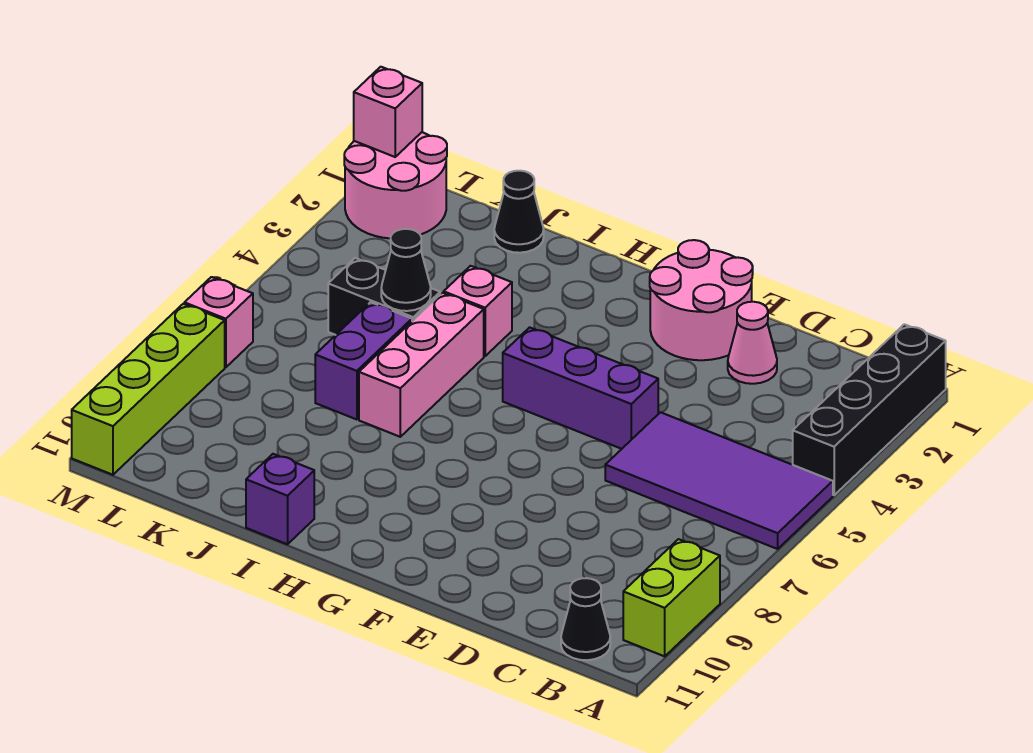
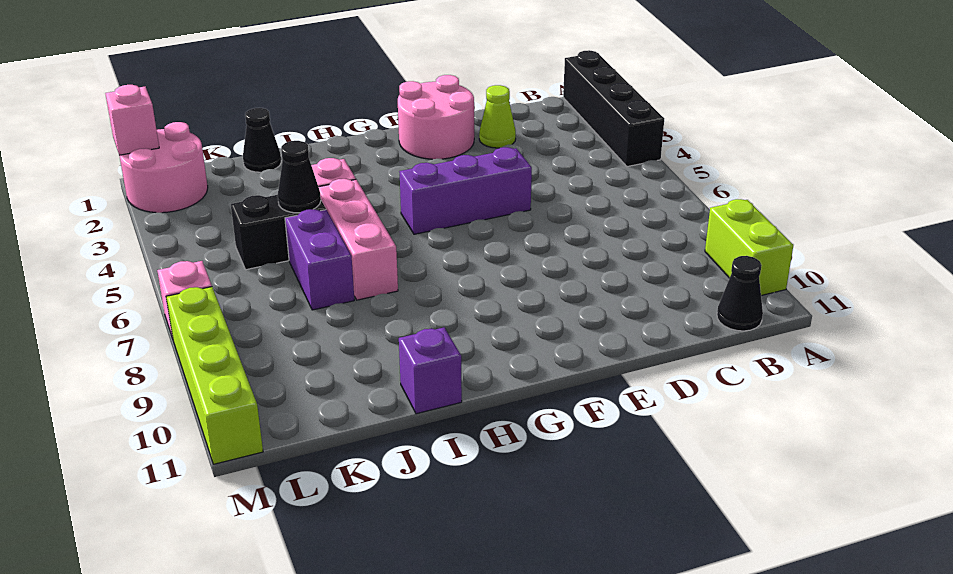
purple tile A5:D6 level 1 -> none
pink cone D2 level 1 -> lime cone D2 level 1

